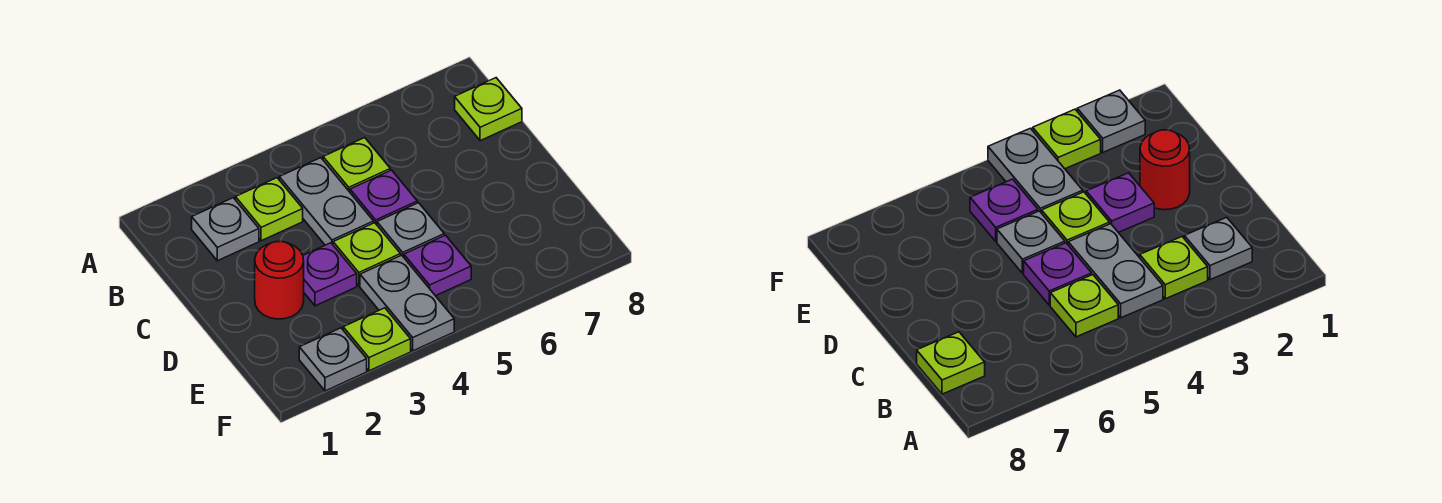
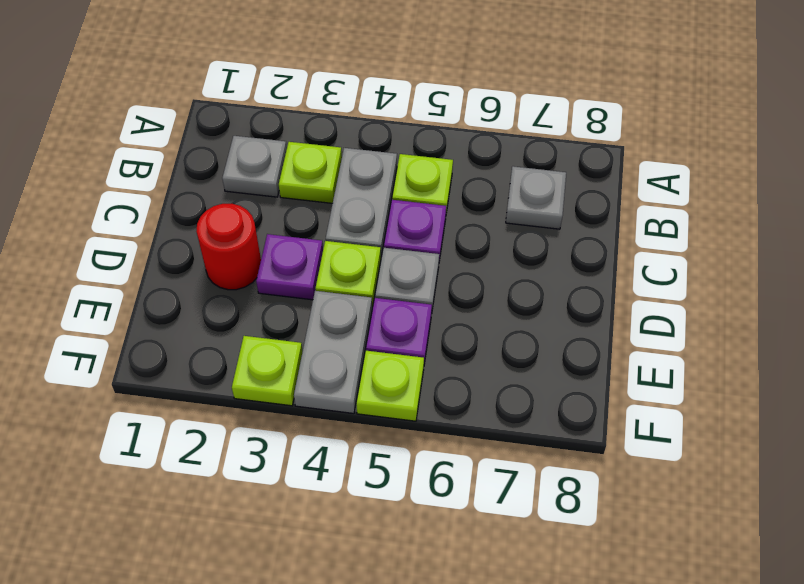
lime plate B8 level 1 -> lime plate F5 level 1
grey plate F2 level 1 -> grey plate B7 level 1

